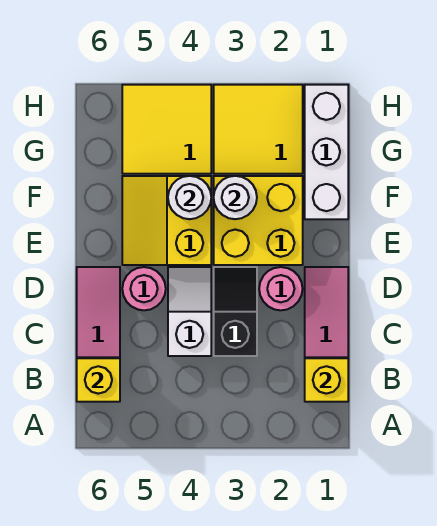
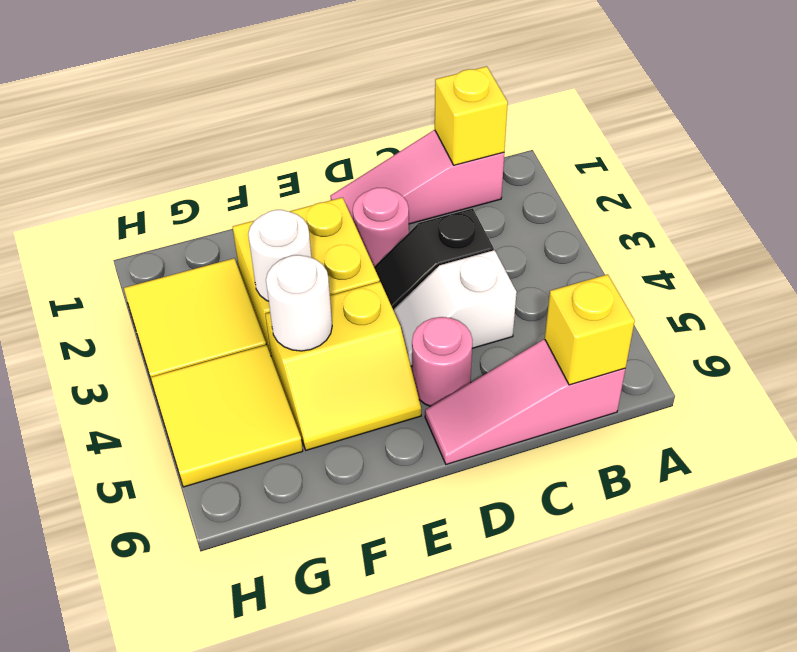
white brick F1:H1 level 1 -> none

